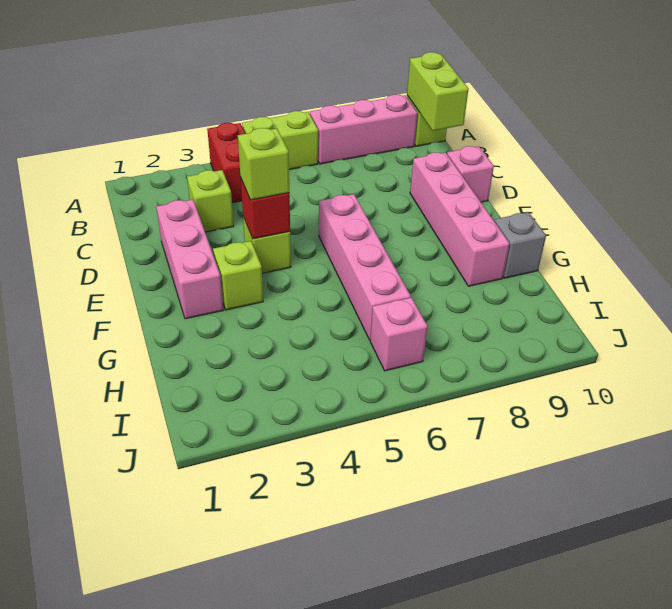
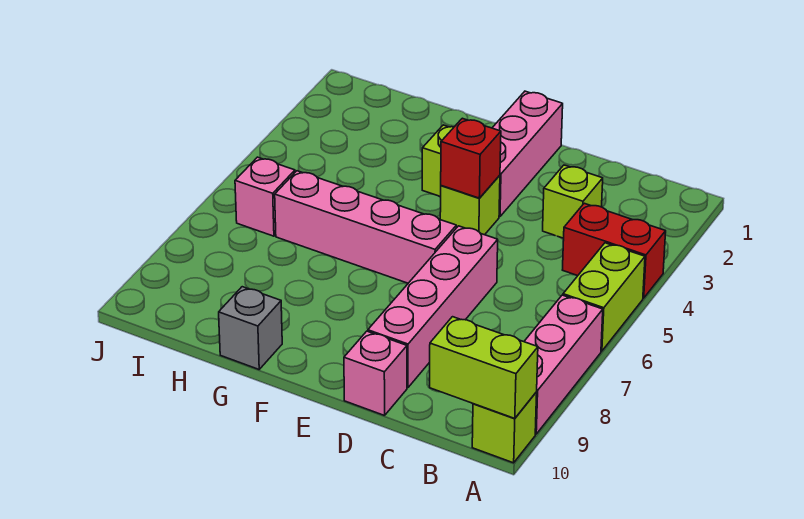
pink brick D2:F2 level 1 -> pink brick E1:E3 level 1
pink brick D9:G9 level 1 -> pink brick D6:D9 level 1
lime brick E4 level 3 -> none

